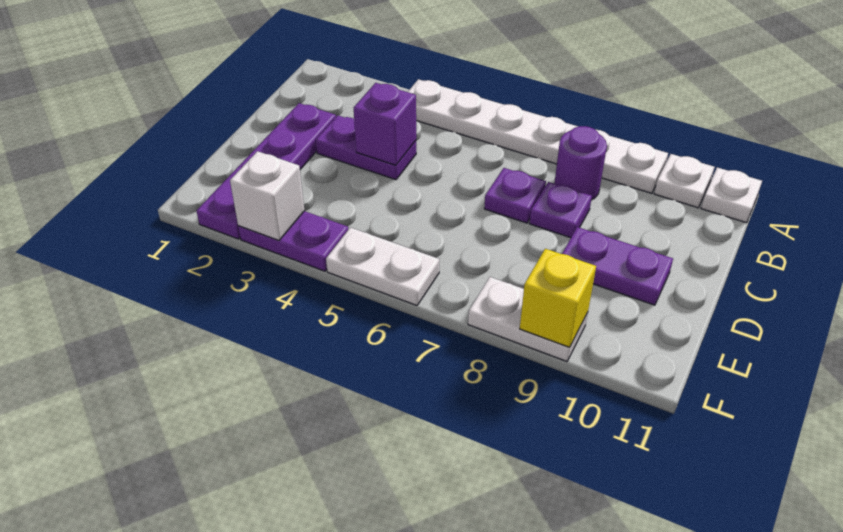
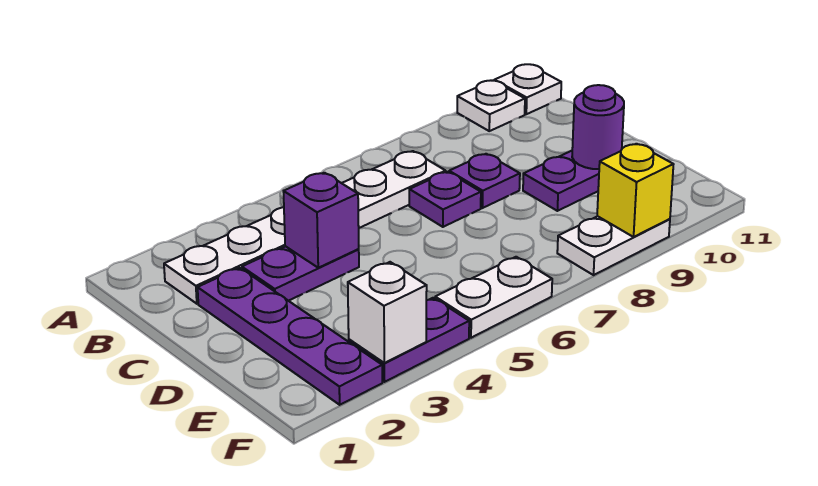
white plate A4:A9 level 1 -> white plate B2:B7 level 1
purple round brick B8 level 1 -> purple round brick D10 level 2

